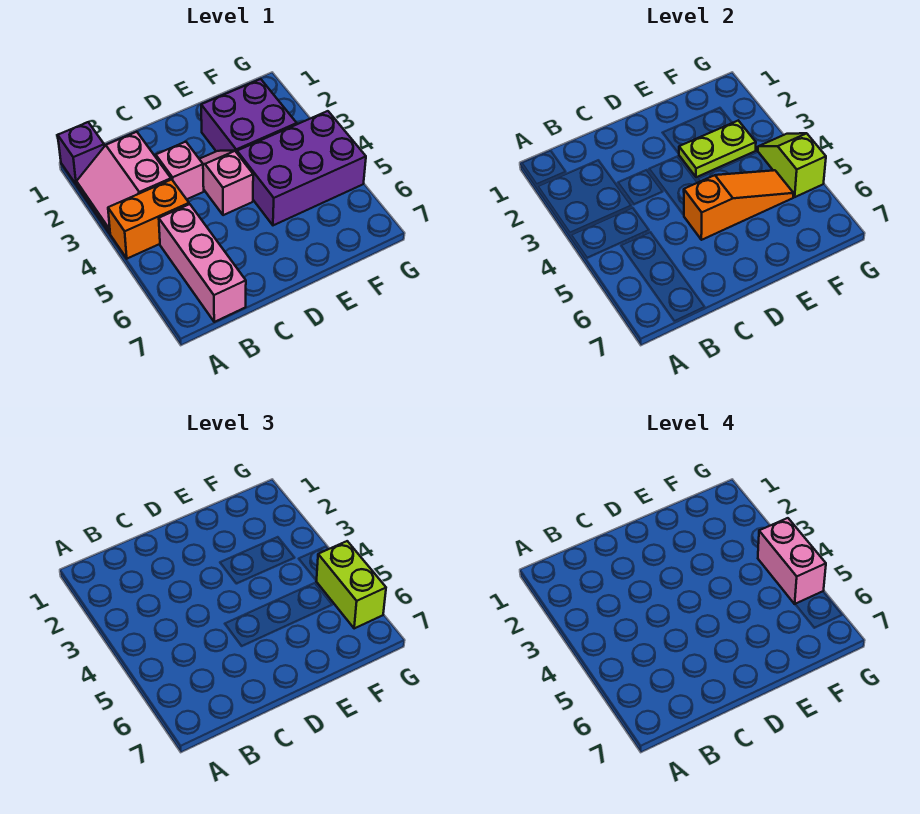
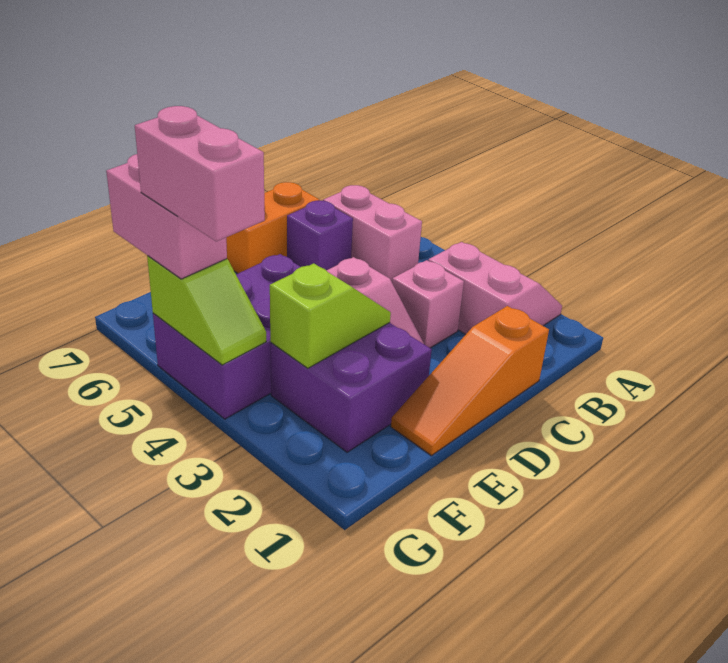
purple brick A1 level 1 -> purple brick C6 level 1
orange brick A4:B4 level 1 -> orange brick C7:D7 level 1
pink brick B5:B7 level 1 -> pink brick B5:B6 level 1
orange slope D5:F5 level 2 top D -> orange slope C1:E1 level 1 top C
lime plate E3:F3 level 2 -> lime slope E3:F3 level 2 top F
lime brick G5:G6 level 3 -> pink brick G5:G6 level 3

